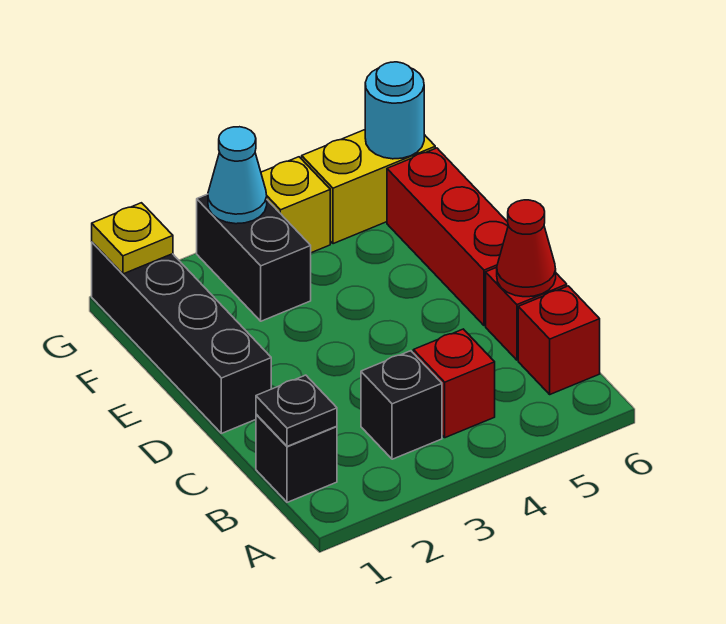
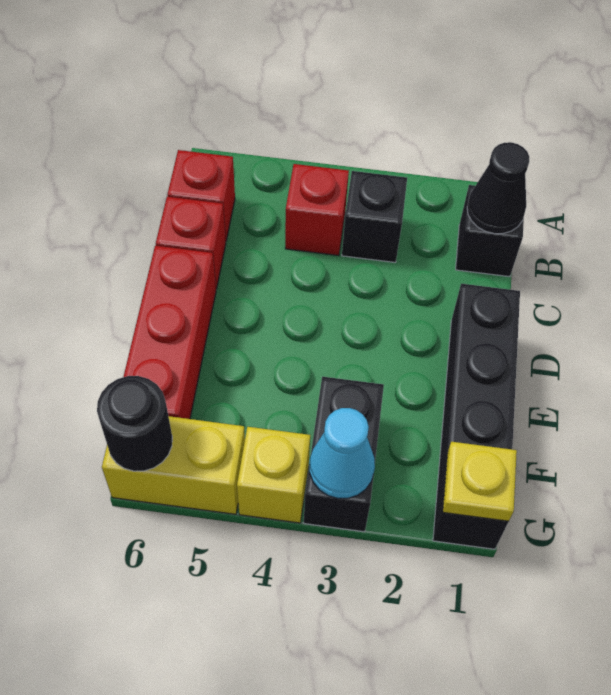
black plate B1 level 2 -> black cone B1 level 2
red cone C6 level 2 -> none
cyan round brick G6 level 2 -> black round brick G6 level 2

